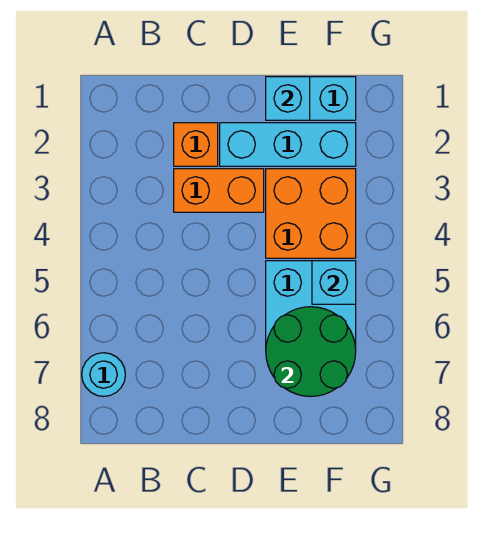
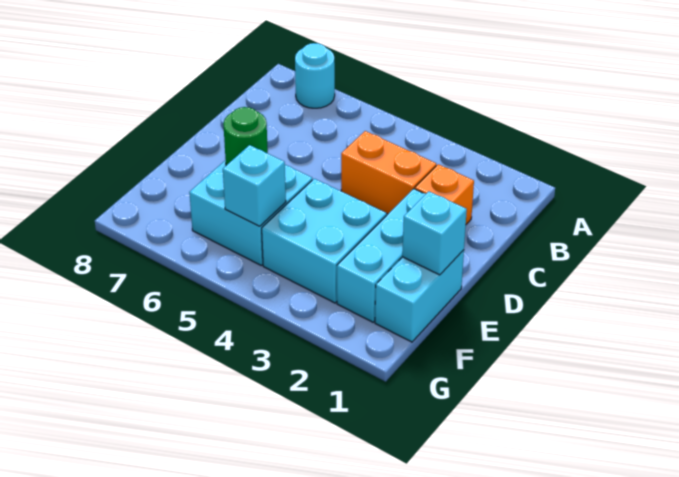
orange brick C3:D3 level 1 -> orange brick C3:C4 level 1
orange brick E3:F4 level 1 -> cyan brick E3:F4 level 1
green round brick E6:F7 level 2 -> green round brick E6 level 2

